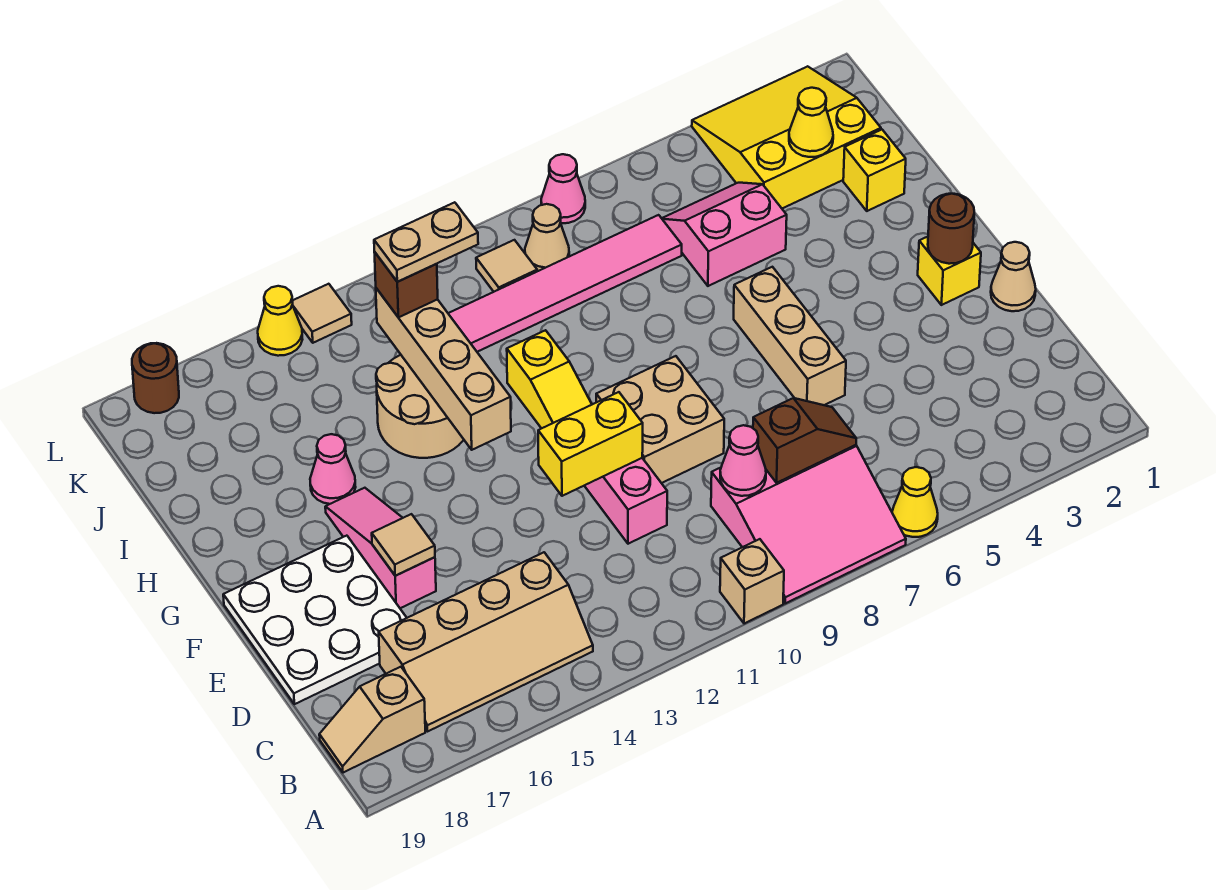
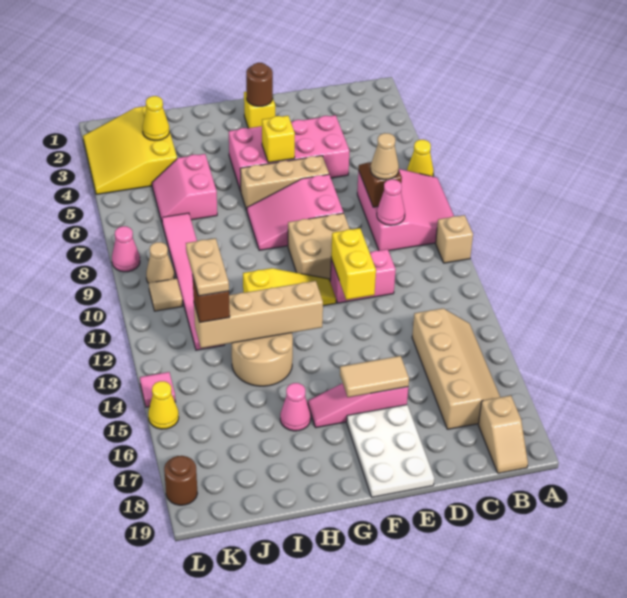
none -> pink brick D4:G5 level 1
white plate D17:F19 level 1 -> white plate E17:F19 level 1
tan cone E1 level 1 -> tan cone C8 level 3
none -> pink slope E7:G8 level 1 top E
tan tile E16 level 2 -> tan tile E16:F16 level 2
yellow brick I2 level 1 -> yellow brick F5 level 2
tan tile L14 level 1 -> pink tile L14 level 1

